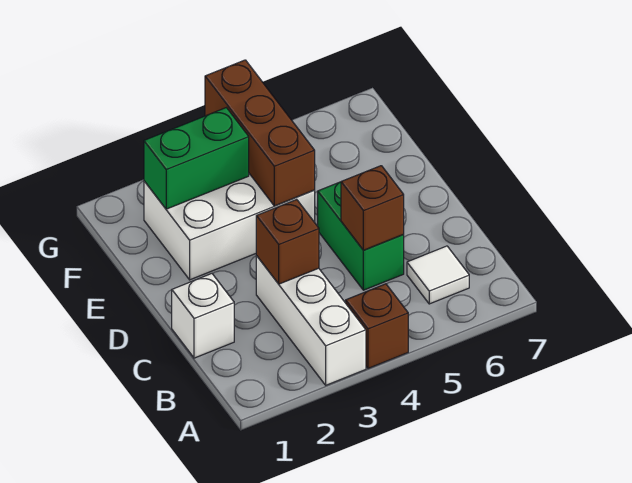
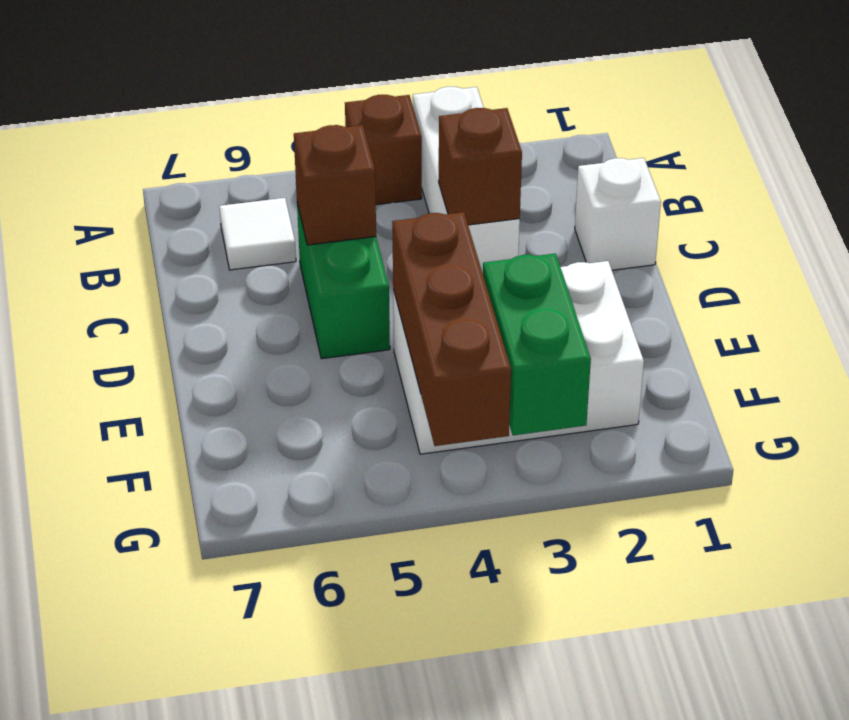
green brick F2:F3 level 2 -> green brick F3:G3 level 2

